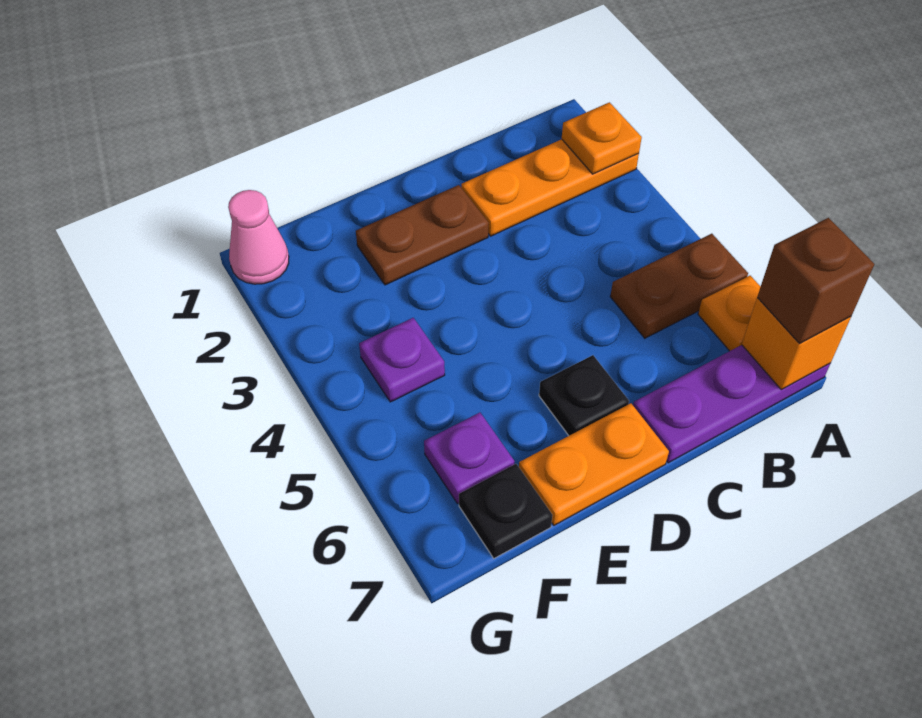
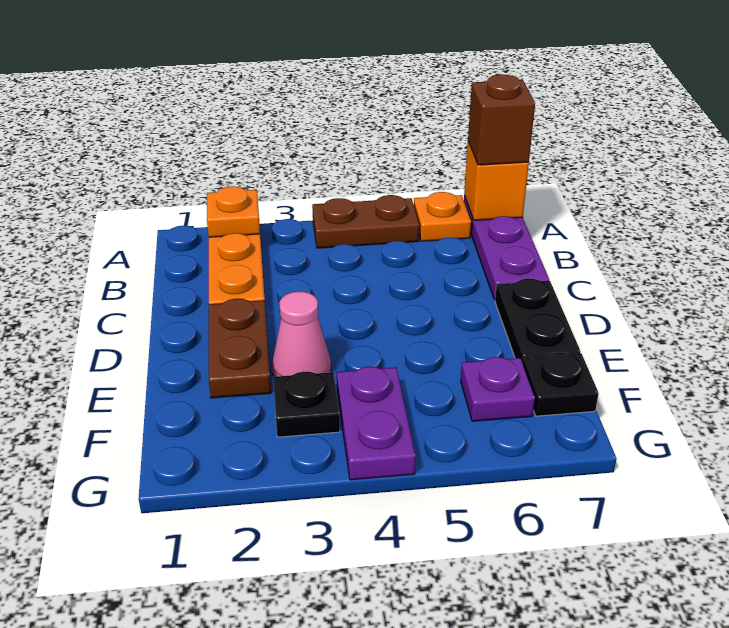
brown plate A5:B5 level 1 -> brown plate A4:A5 level 1
black plate D6 level 1 -> black plate F3 level 1
orange plate D7:E7 level 1 -> black plate D7:E7 level 1
purple plate F4 level 1 -> purple plate F4:G4 level 1
pink cone G1 level 1 -> pink cone E3 level 1

